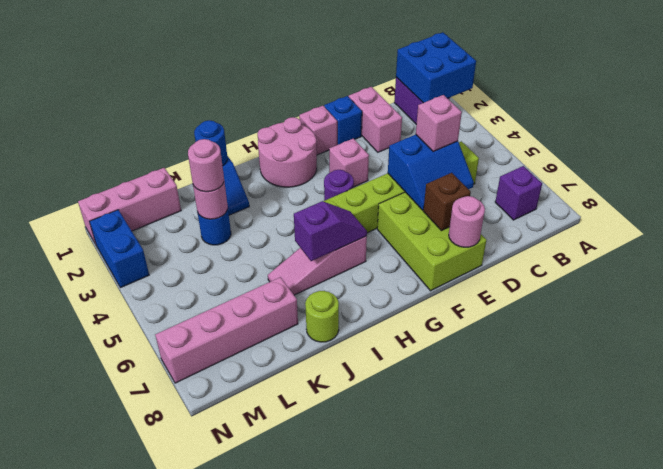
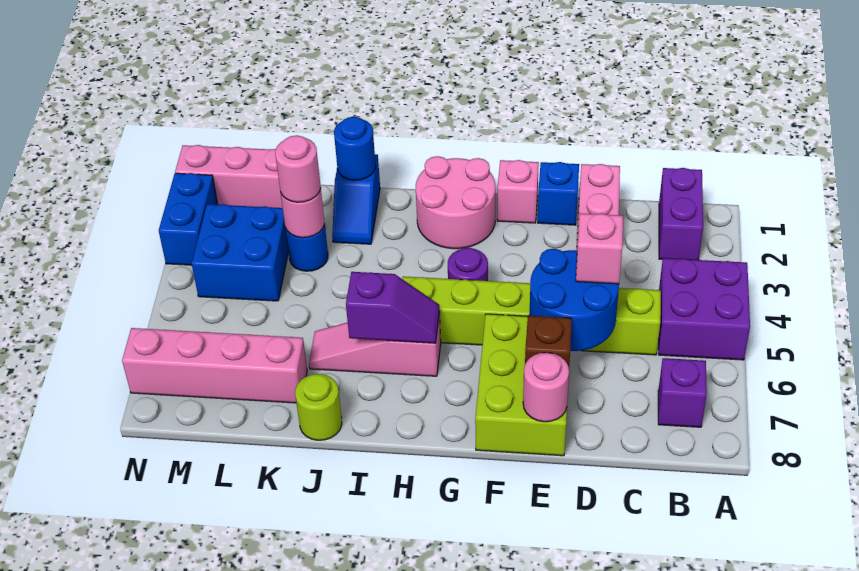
blue brick A1:B2 level 2 -> blue brick L3:M4 level 1
none -> purple brick A4:B5 level 1
blue slope D5:E6 level 2 top 5 -> blue round brick D5:E6 level 2
pink brick F3 level 1 -> none

